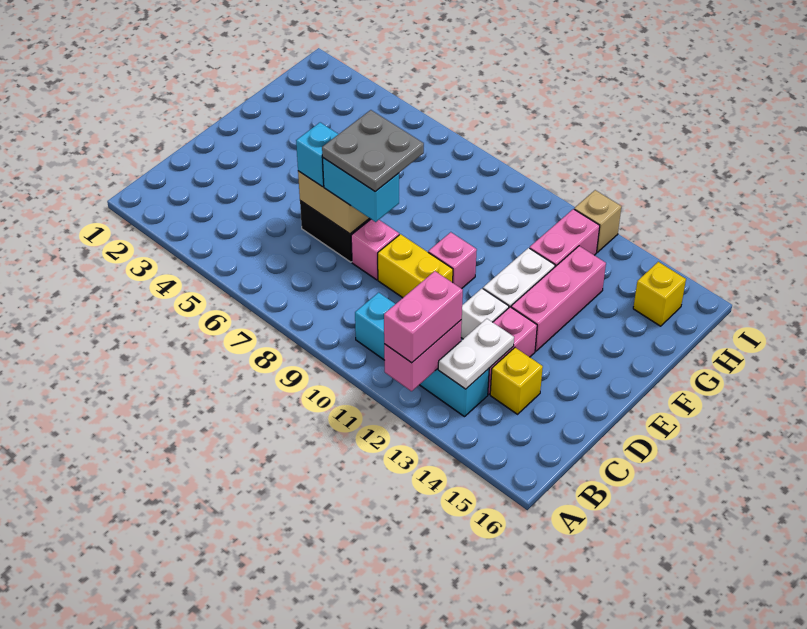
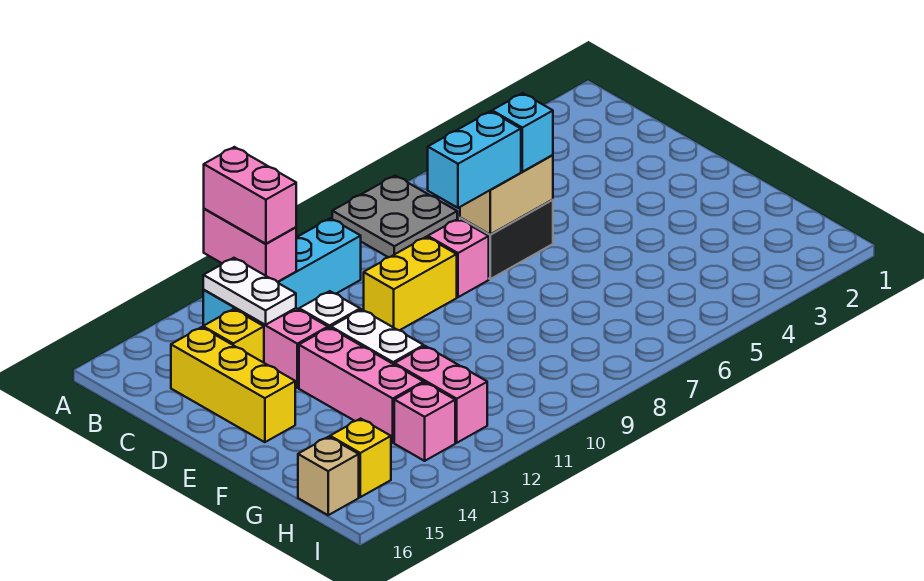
none -> yellow brick C15:E15 level 1
grey plate D7:E8 level 4 -> grey plate A7:B8 level 1
pink brick E10 level 1 -> pink brick H13 level 1
tan brick I12 level 1 -> tan brick H16 level 1

